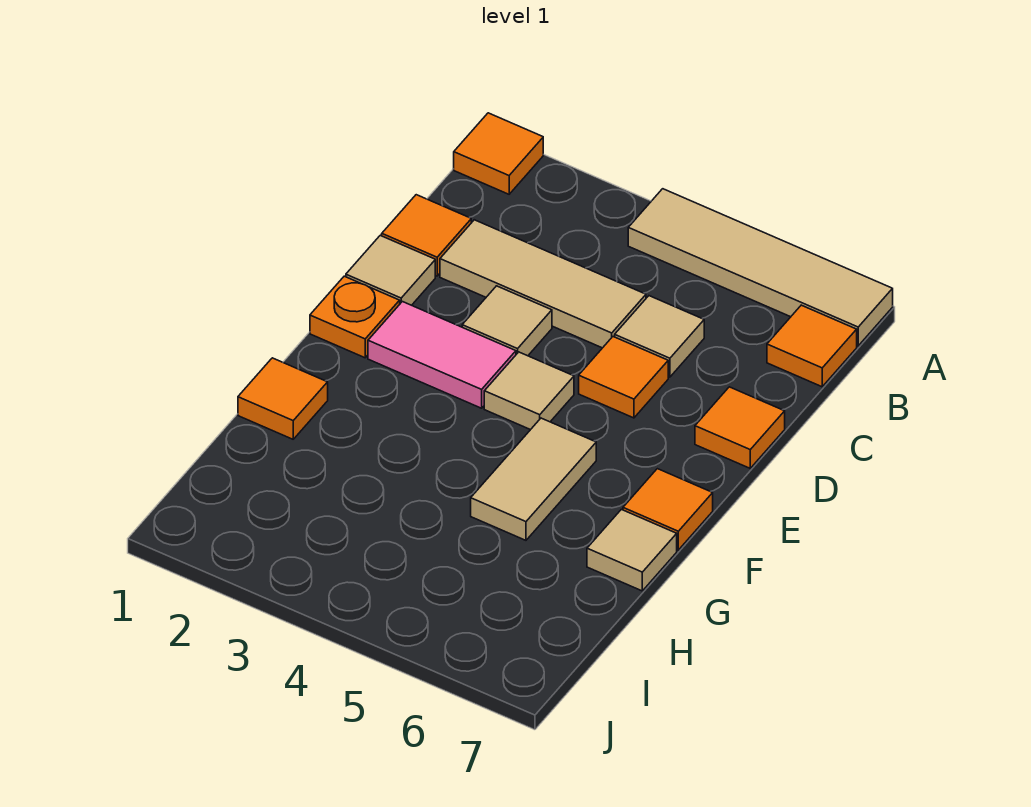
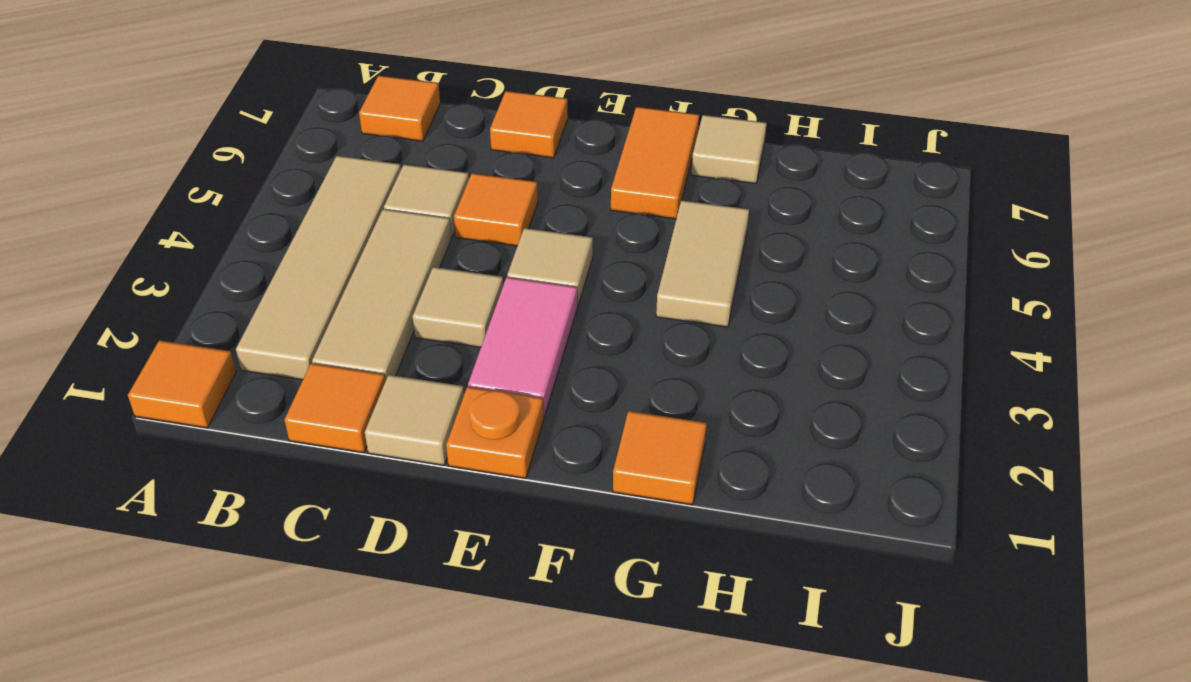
tan tile A4:A7 level 1 -> tan tile B2:B5 level 1
tan tile F5:G5 level 1 -> tan tile G4:G5 level 1
orange tile F7 level 1 -> orange tile F6:F7 level 1

